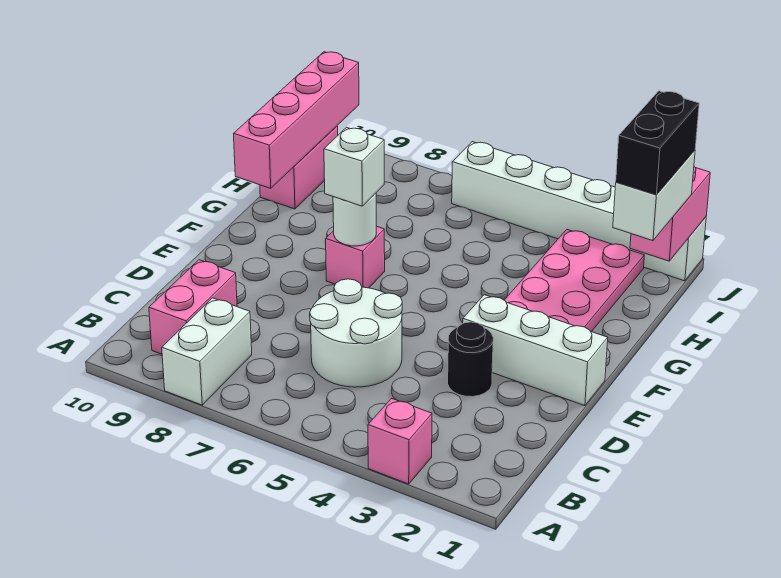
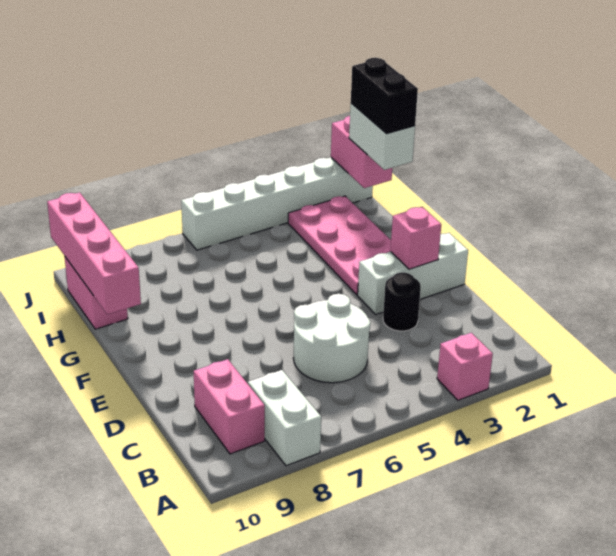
pink brick F7 level 1 -> pink brick E2 level 2
white round brick F7 level 2 -> none
white brick F7 level 3 -> none

